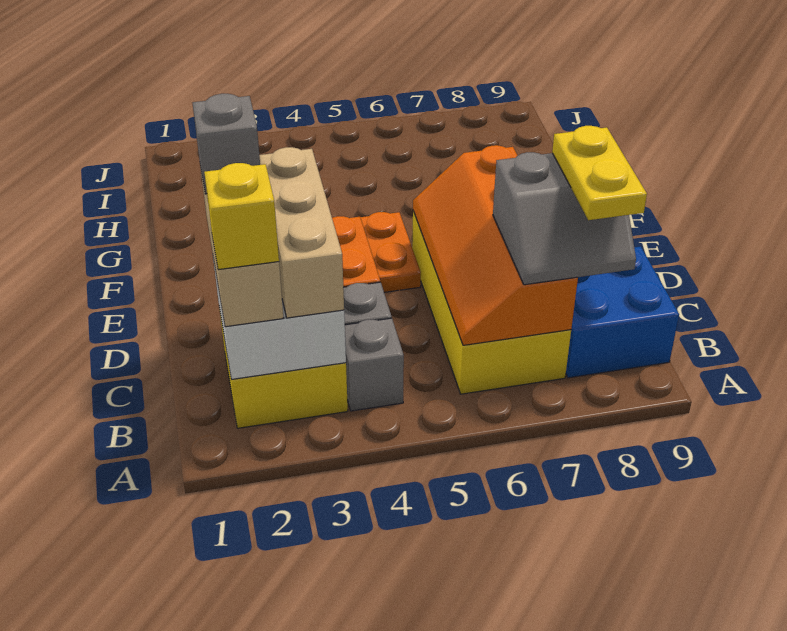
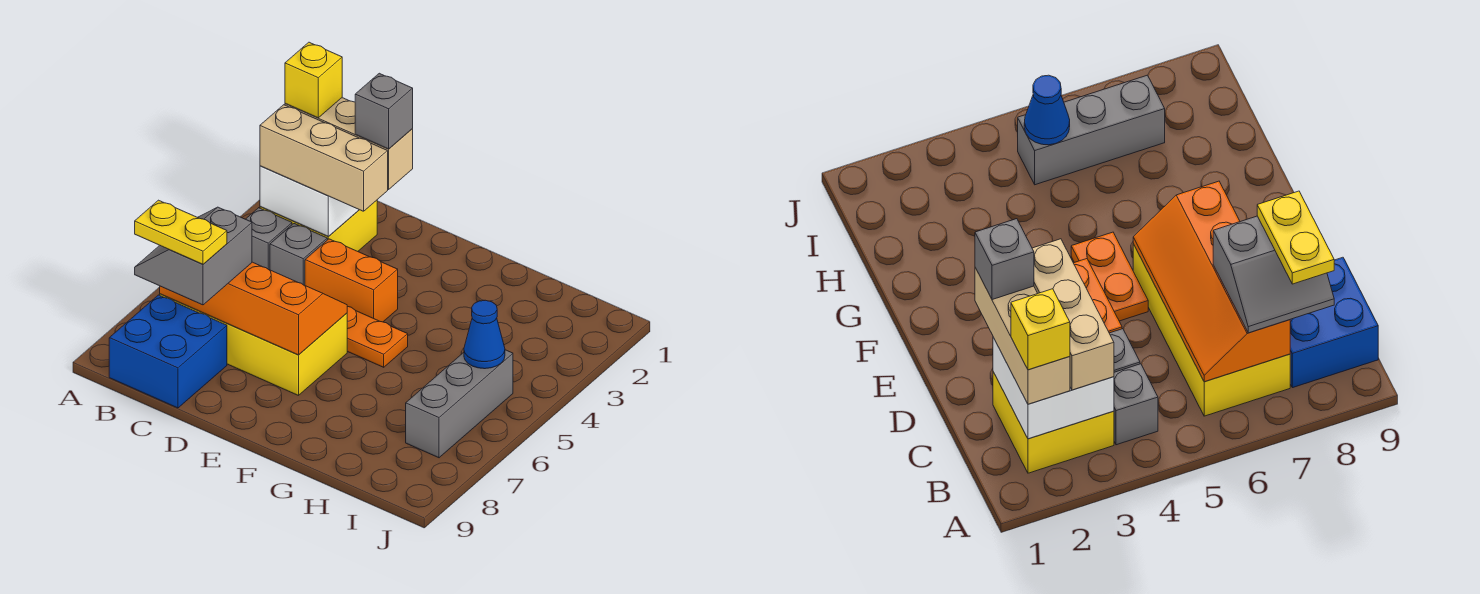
none -> grey brick I5:I7 level 1
none -> blue cone I5 level 2

